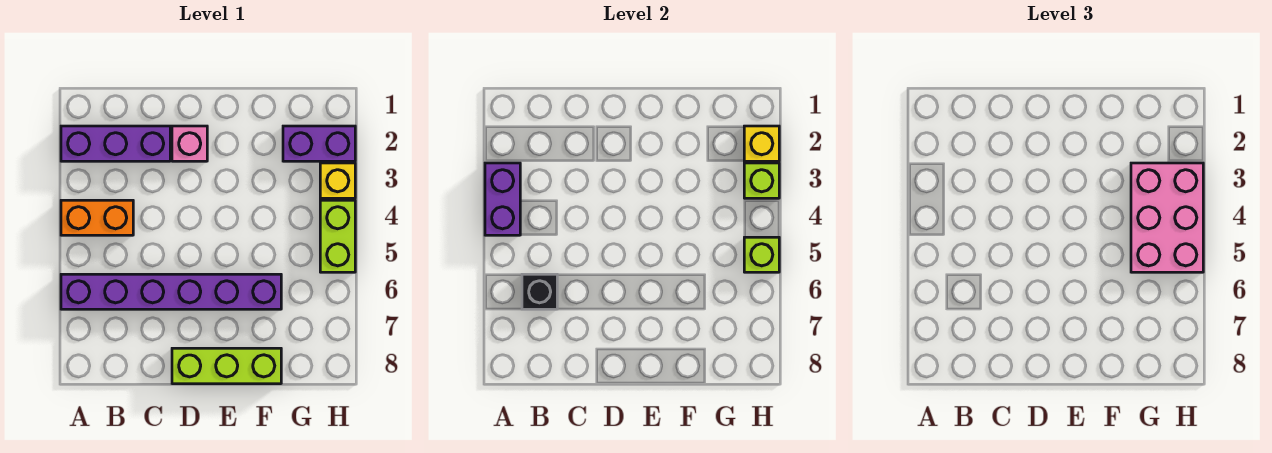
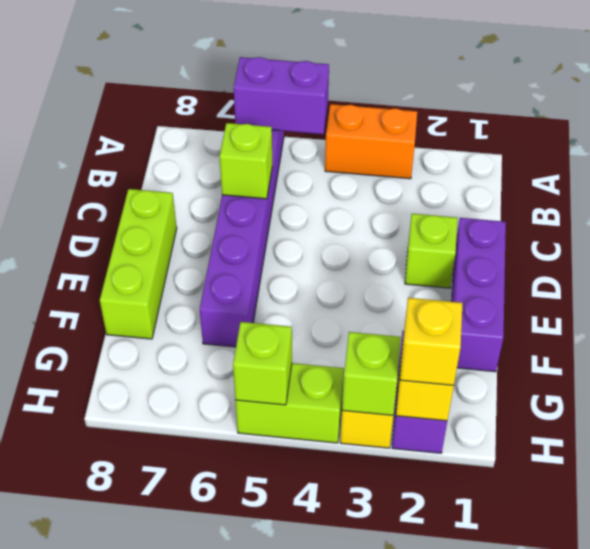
purple brick A2:C2 level 1 -> purple brick D1:F1 level 1
purple brick A3:A4 level 2 -> purple brick A5:A6 level 2
orange brick A4:B4 level 1 -> orange brick A3:A4 level 1
black brick B6 level 2 -> none
none -> lime brick C6 level 2
pink brick D2 level 1 -> lime brick D2 level 1
pink brick G3:H5 level 3 -> none
none -> yellow brick H2 level 3

